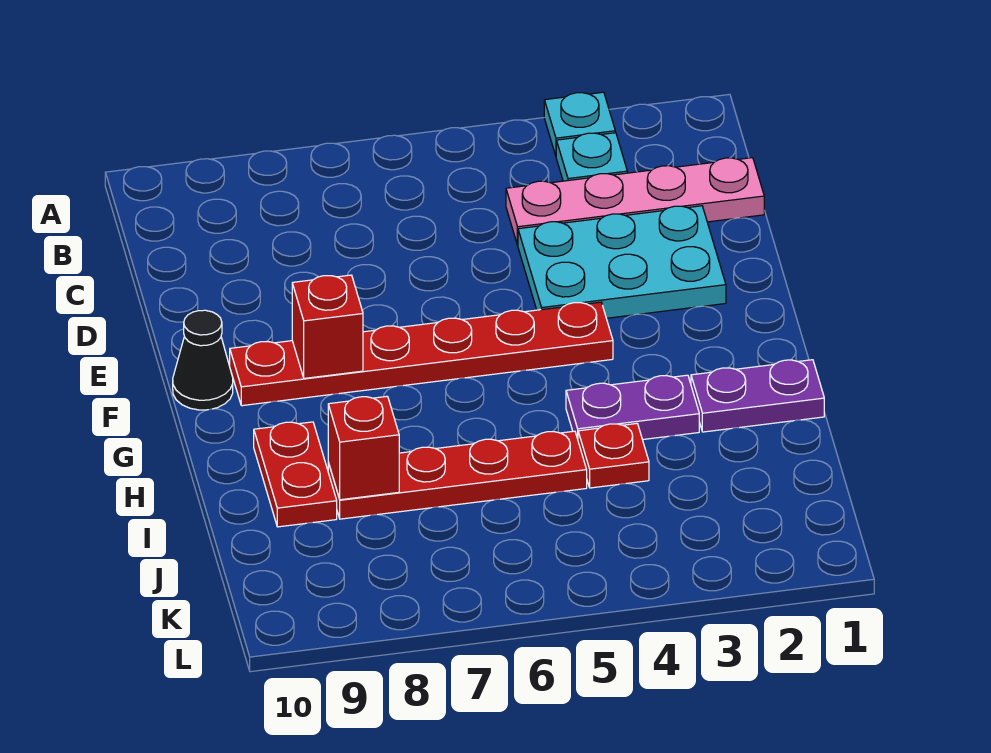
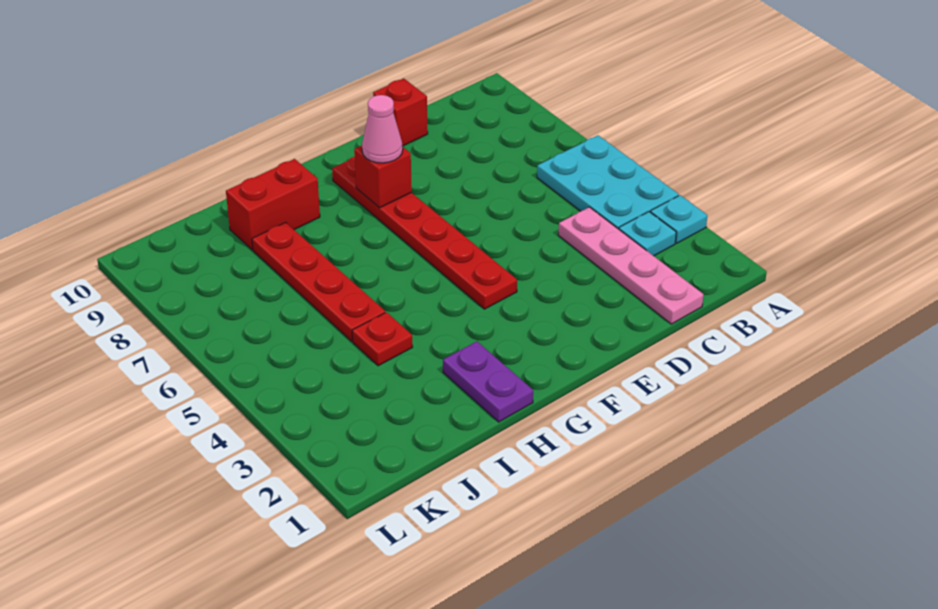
cyan plate D2:E4 level 1 -> cyan plate A4:B6 level 1
none -> pink cone F8 level 3
black cone F10 level 1 -> none
purple plate H3:H4 level 1 -> none
red plate H9:I9 level 1 -> red brick H9:I9 level 1
red brick I8 level 2 -> red brick D10 level 1

